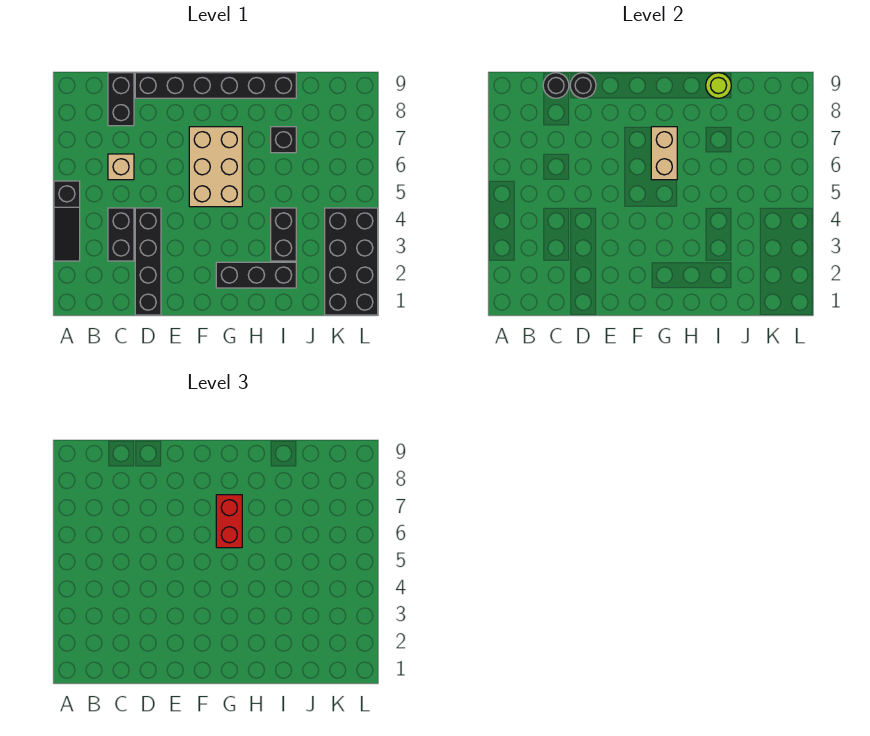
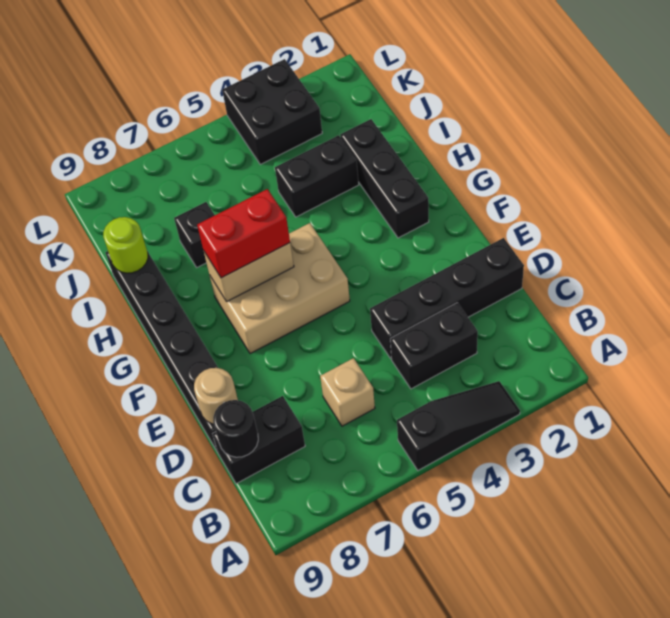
black round brick D9 level 2 -> tan round brick D9 level 2
black brick K1:L4 level 1 -> black brick K3:L4 level 1

